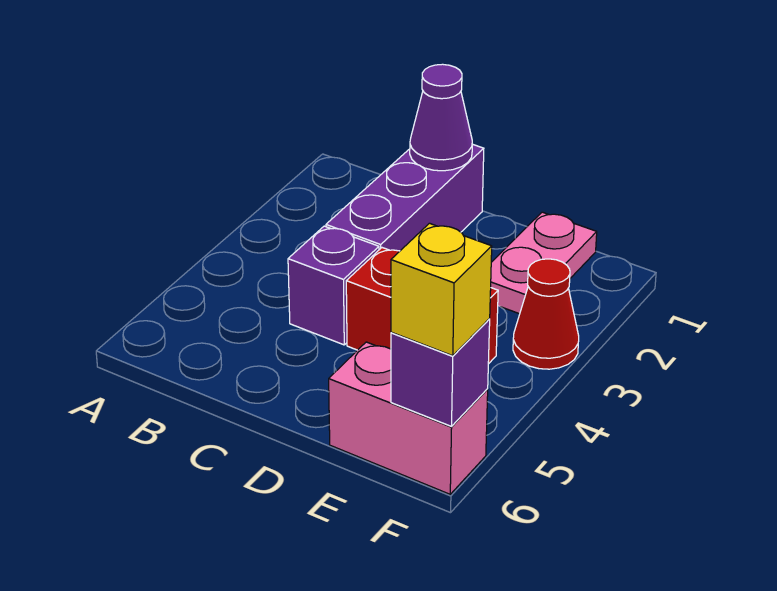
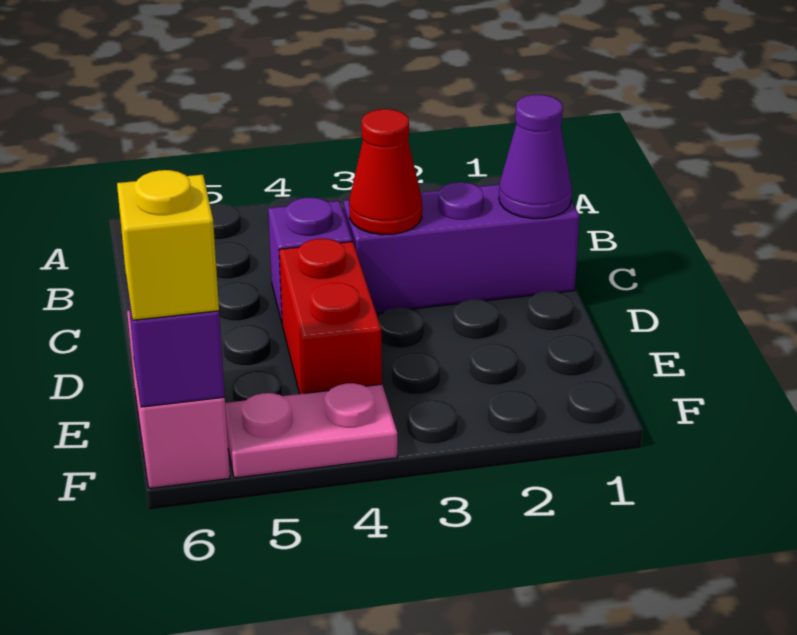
pink plate E1:E2 level 1 -> pink plate F4:F5 level 1
red cone F3 level 1 -> red cone C3 level 2

